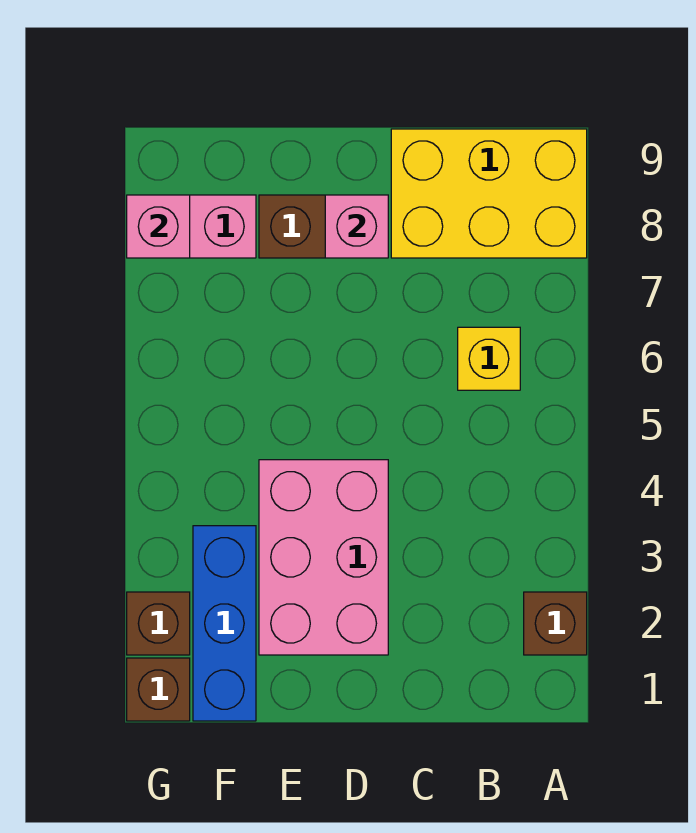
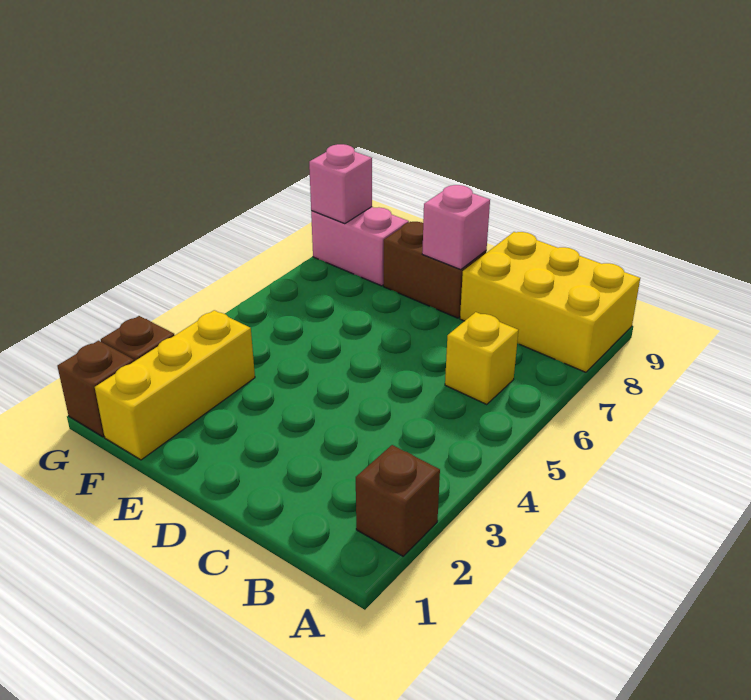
pink brick D2:E4 level 1 -> none
blue brick F1:F3 level 1 -> yellow brick F1:F3 level 1

